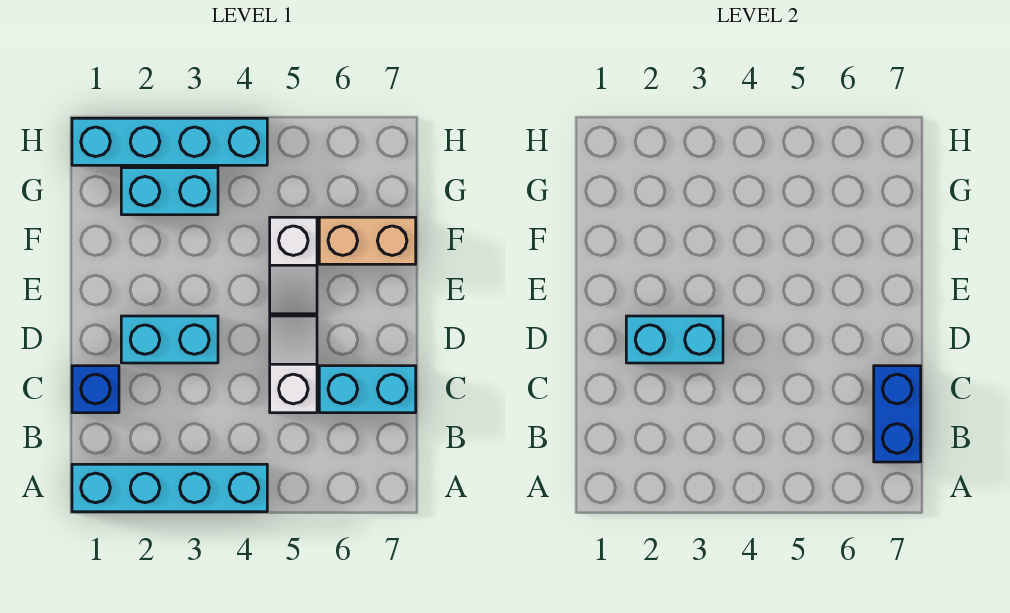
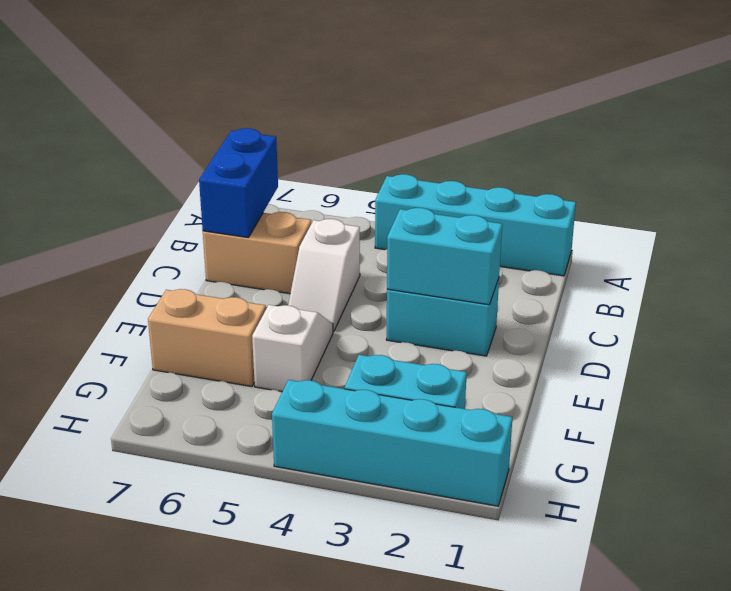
blue brick C1 level 1 -> none
cyan brick C6:C7 level 1 -> tan brick C6:C7 level 1

